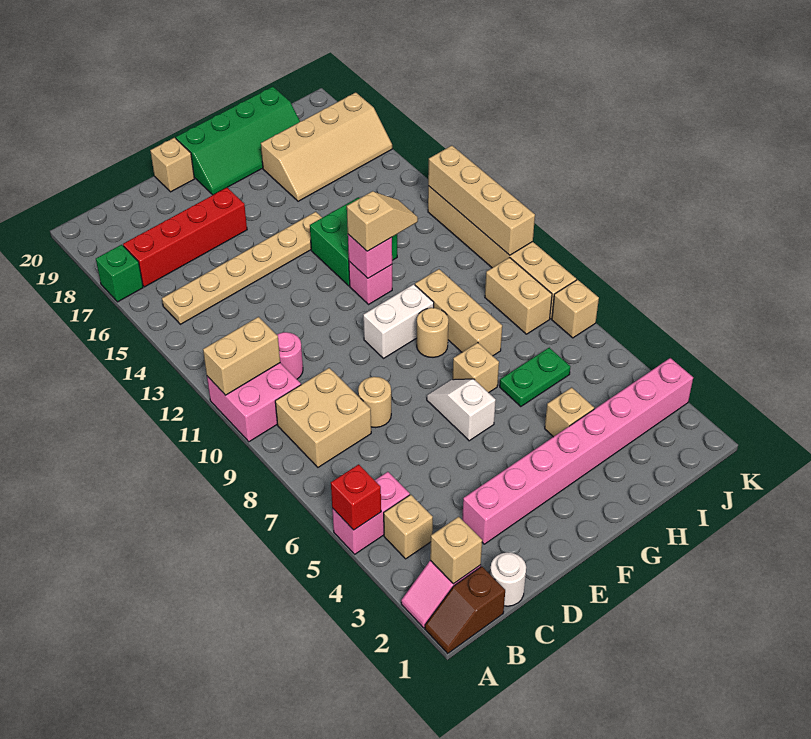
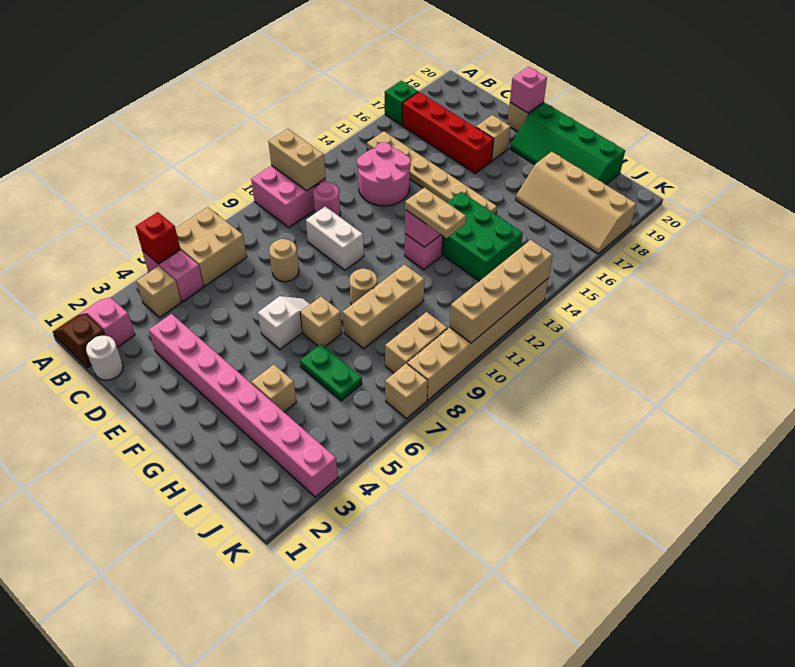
tan brick B2 level 2 -> tan brick E18 level 1
tan brick B8:C9 level 1 -> tan brick A6:B7 level 1
none -> pink round brick C13:D14 level 1
none -> pink brick E20 level 2
white brick F10:G10 level 1 -> white brick D10:E10 level 1
tan slope G12:H12 level 3 top G -> tan plate G12:H12 level 3
green brick G13:H14 level 1 -> green brick G13:I14 level 1

